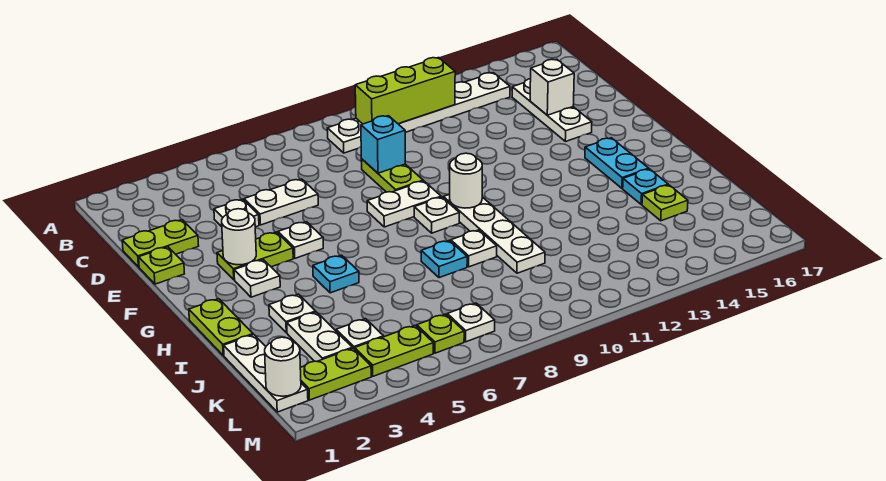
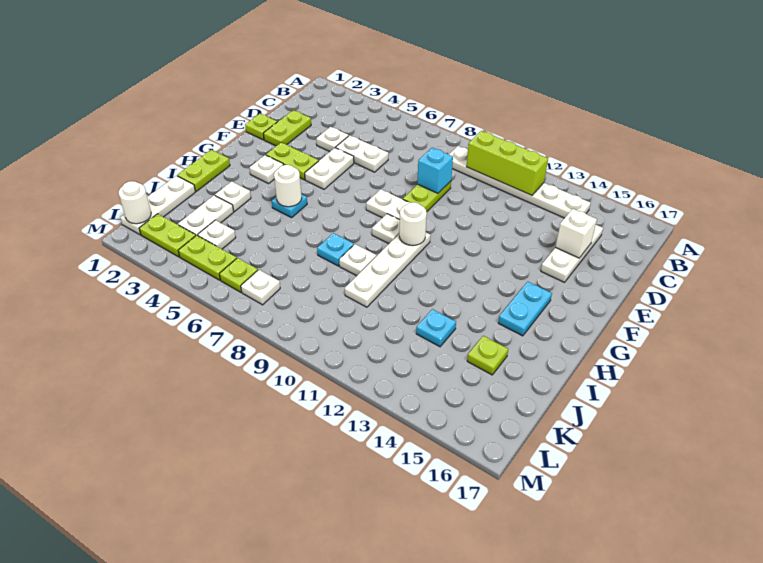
lime plate D1:D2 level 1 -> lime plate D2:E2 level 1
white round brick F3 level 2 -> white round brick H5 level 2
white plate F5 level 1 -> white plate E5:F5 level 1
cyan plate I15 level 1 -> cyan plate J13 level 1

